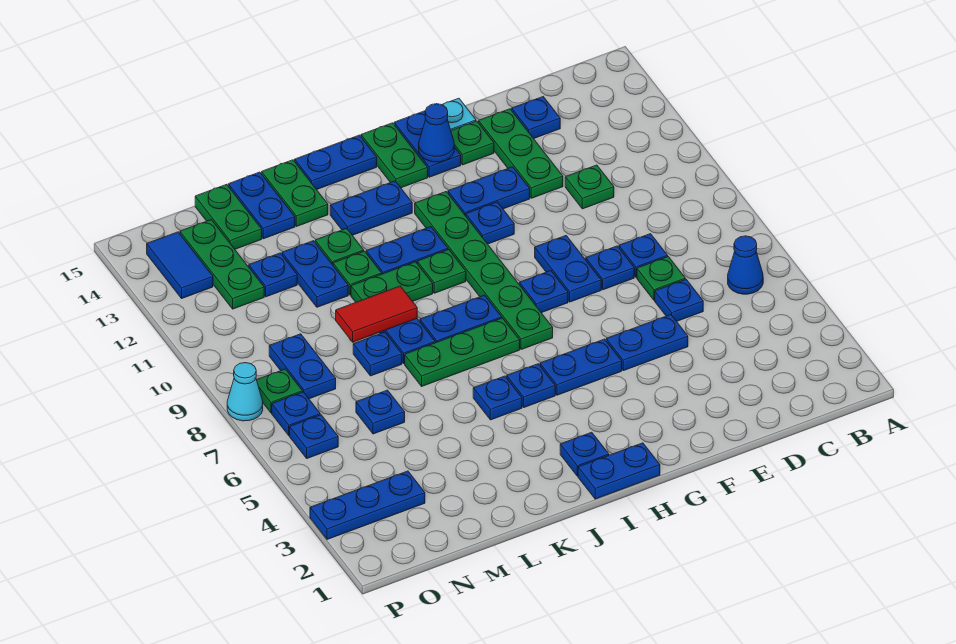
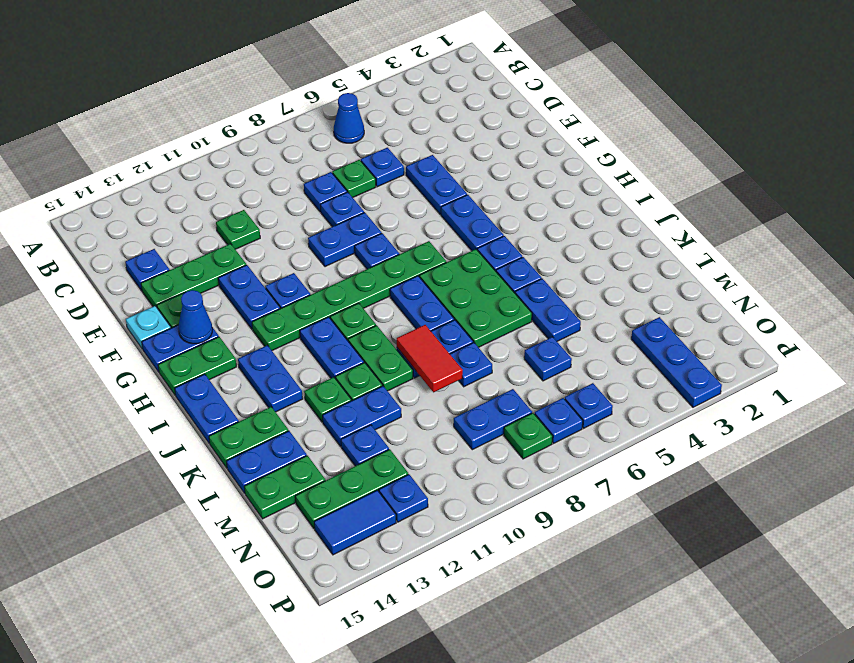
blue plate H1:I1 level 1 -> blue plate K5:L5 level 1
blue plate I2 level 1 -> blue plate O12 level 1
green plate I7:K7 level 1 -> green plate I6:K7 level 1
cyan cone P8 level 1 -> none

